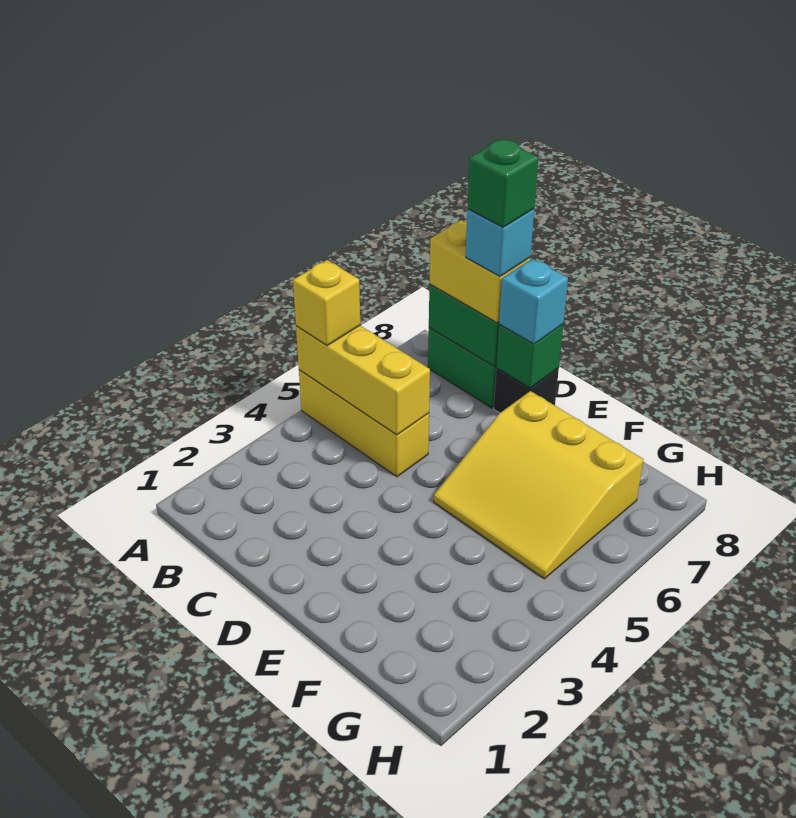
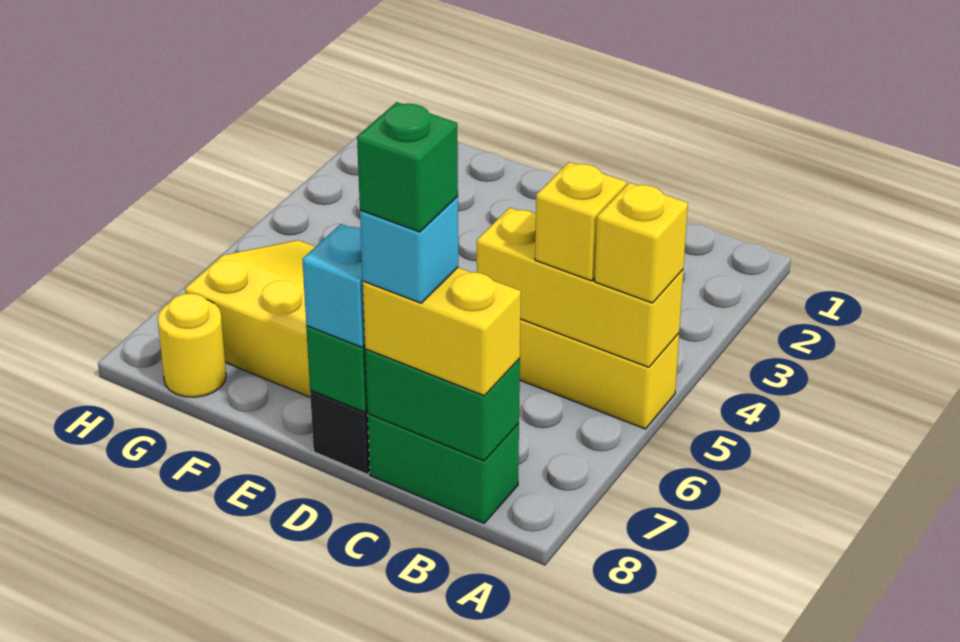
none -> yellow brick B5 level 3
none -> yellow round brick G8 level 1

